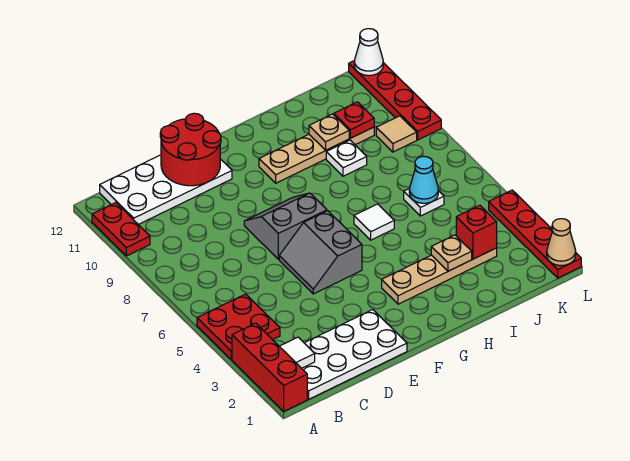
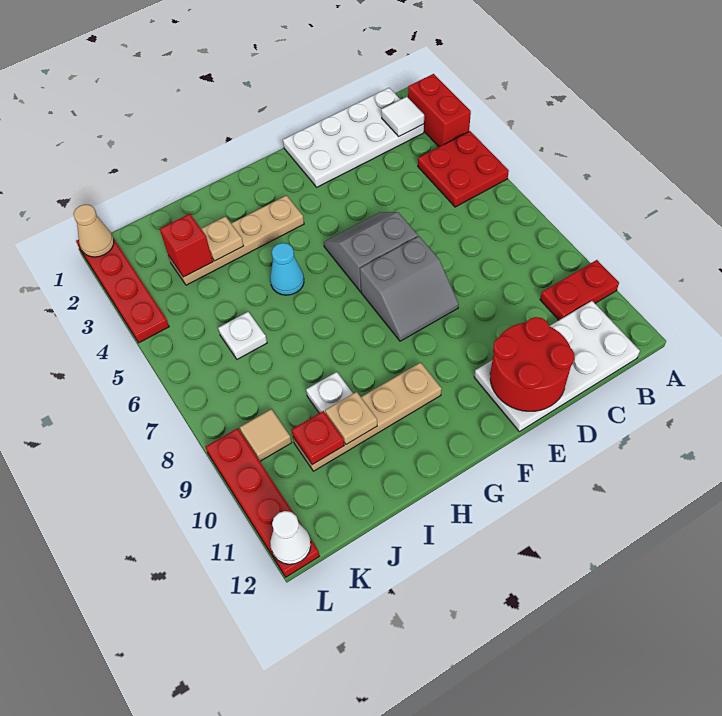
red brick A1:A3 level 1 -> red brick A2:A3 level 1
red plate A10:A11 level 1 -> red plate A10:B10 level 1
grey slope E5:F6 level 1 top F -> grey slope E5:F6 level 1 top 6
white tile H6 level 1 -> none
cyan cone J6 level 2 -> cyan cone H5 level 1

